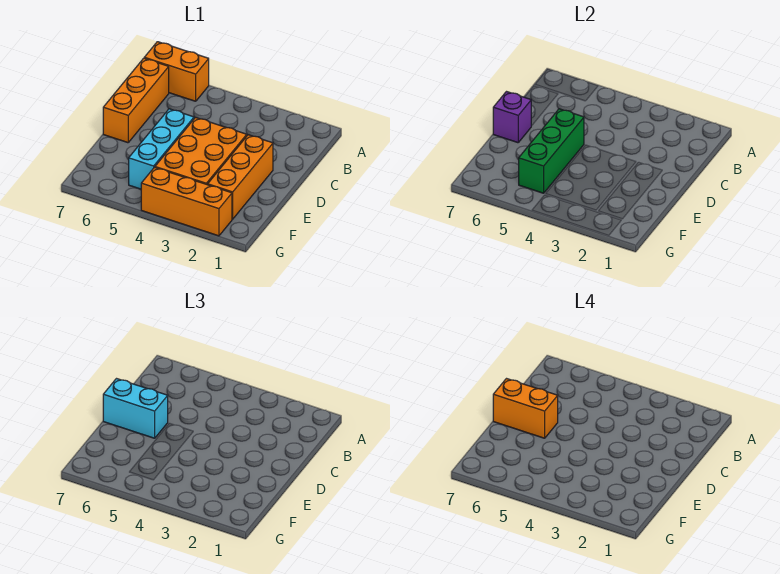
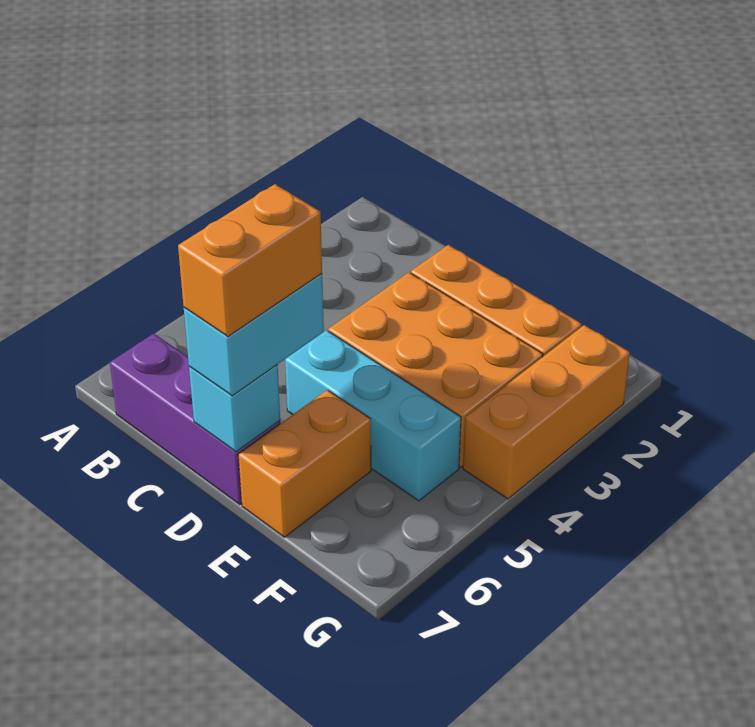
orange brick A6:A7 level 1 -> orange brick E6:E7 level 1
orange brick B7:D7 level 1 -> purple brick B7:D7 level 1
green brick D5:F5 level 2 -> none
purple brick D7 level 2 -> cyan brick D7 level 2

